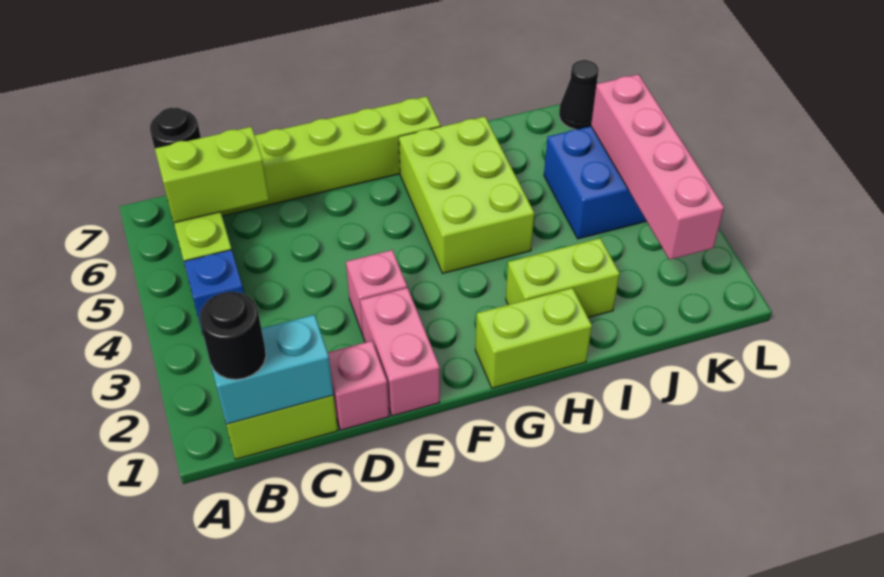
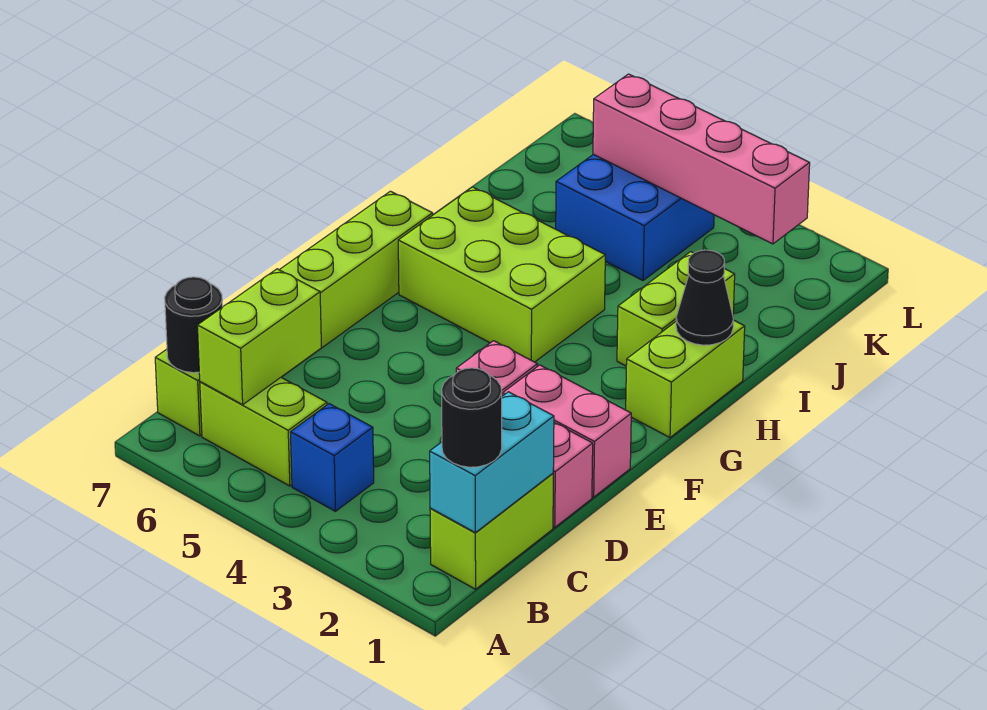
black cone K7 level 1 -> black cone H1 level 2

